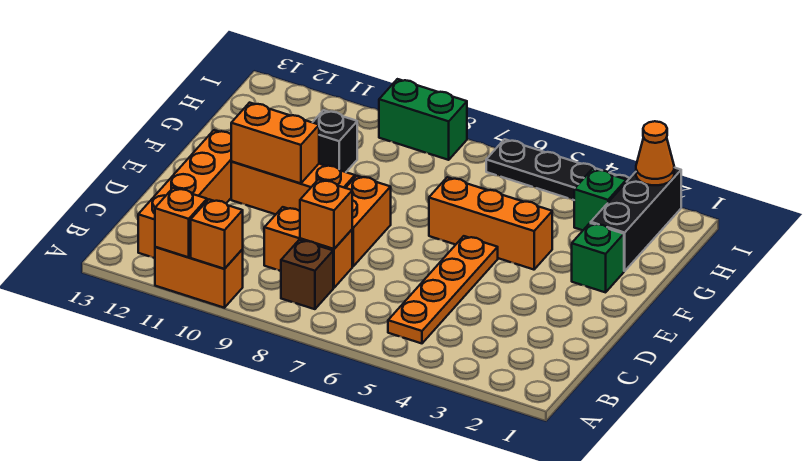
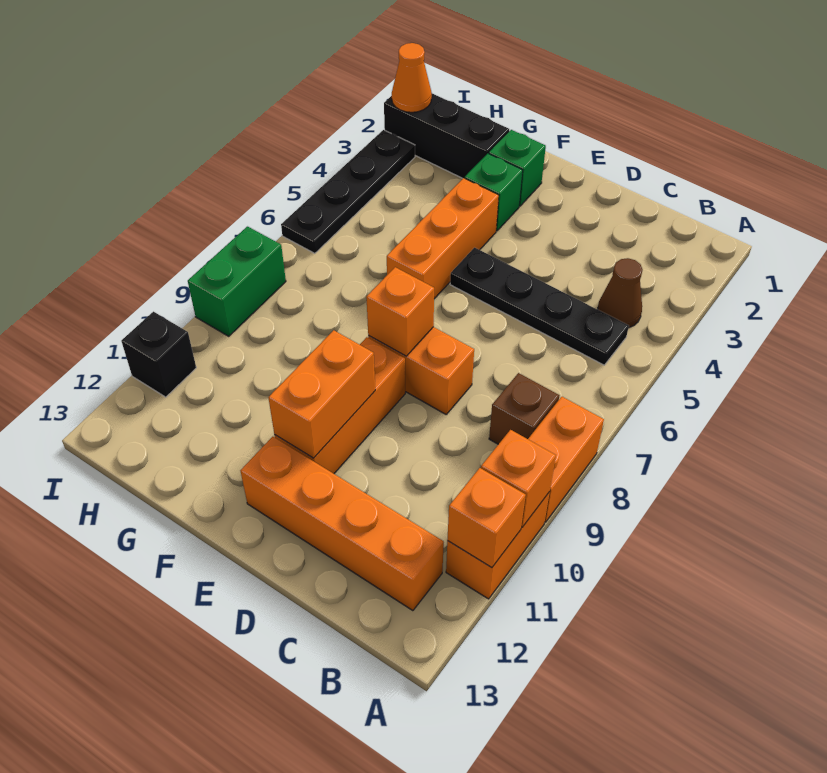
none -> brown cone B4 level 1
orange plate B5:E5 level 1 -> black plate B5:E5 level 1
orange brick C8:C9 level 1 -> orange brick A8:A9 level 1
orange brick C8 level 2 -> orange brick E8 level 2
black brick G10 level 1 -> black brick I11 level 1
green brick H3 level 1 -> green brick F3 level 1

